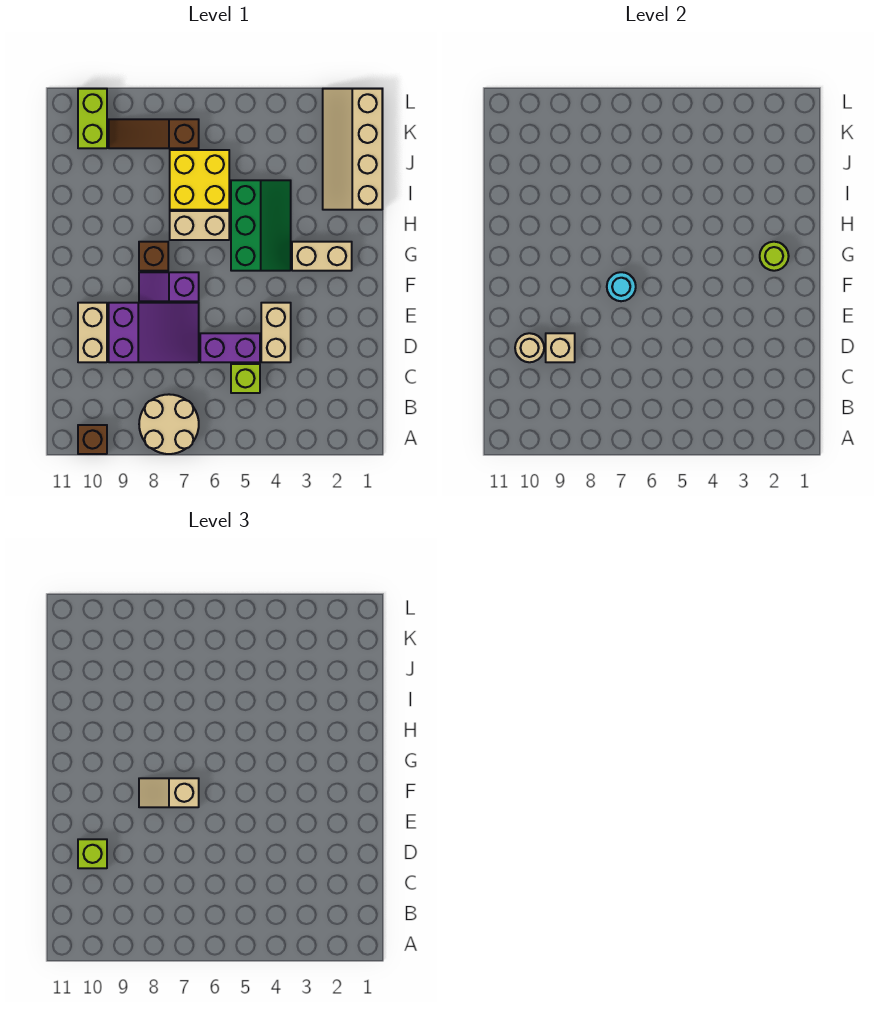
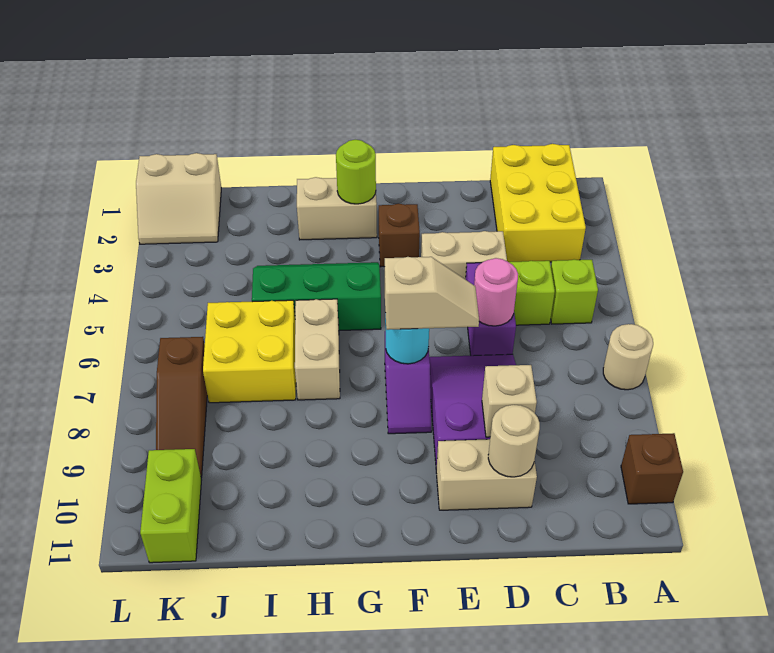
tan round brick A7:B8 level 1 -> tan round brick A7 level 1
none -> yellow brick B1:C3 level 1
none -> pink round brick D6 level 2
lime brick D10 level 3 -> lime brick B5 level 1
tan slope F7:F8 level 3 top 7 -> tan slope E7:F7 level 3 top F
tan brick G2:G3 level 1 -> tan brick G2:H2 level 1
brown brick G8 level 1 -> brown brick F3 level 1
tan slope I1:L2 level 1 top 1 -> tan slope K1:L2 level 1 top 1
lime brick K10:L10 level 1 -> lime brick K10:K11 level 1

